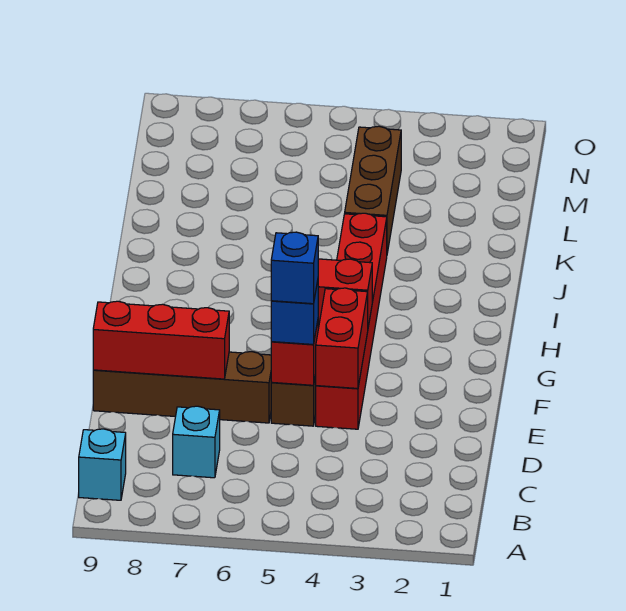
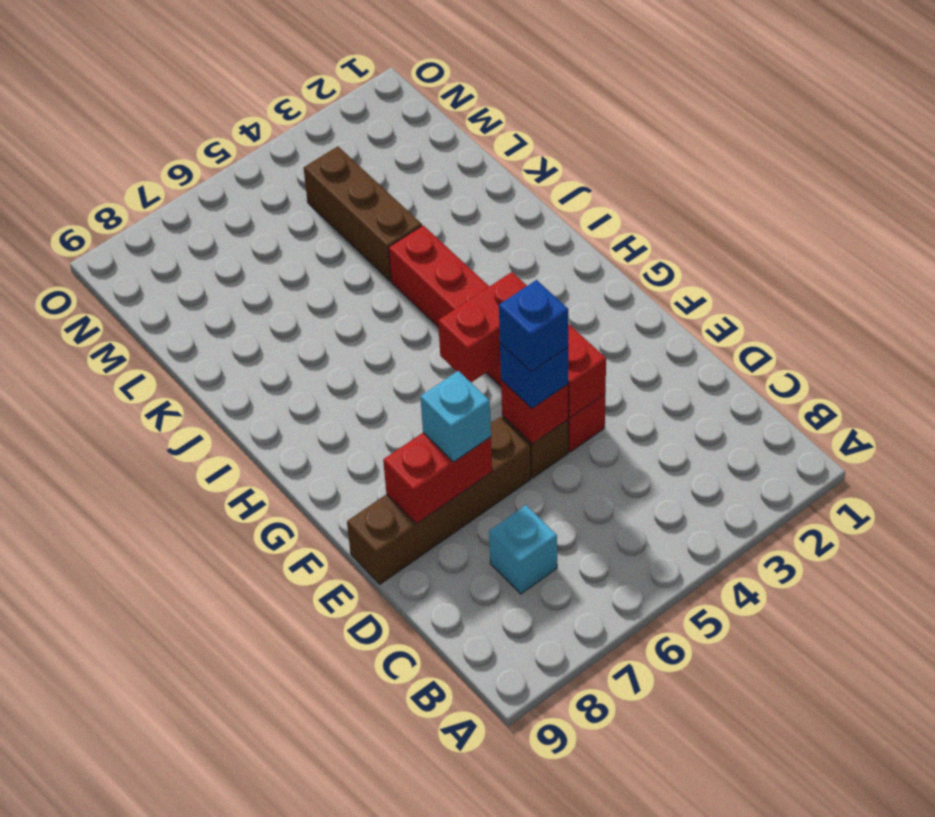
cyan brick B9 level 1 -> cyan brick E7 level 3
red brick E7:E9 level 2 -> red brick E7:E8 level 2

